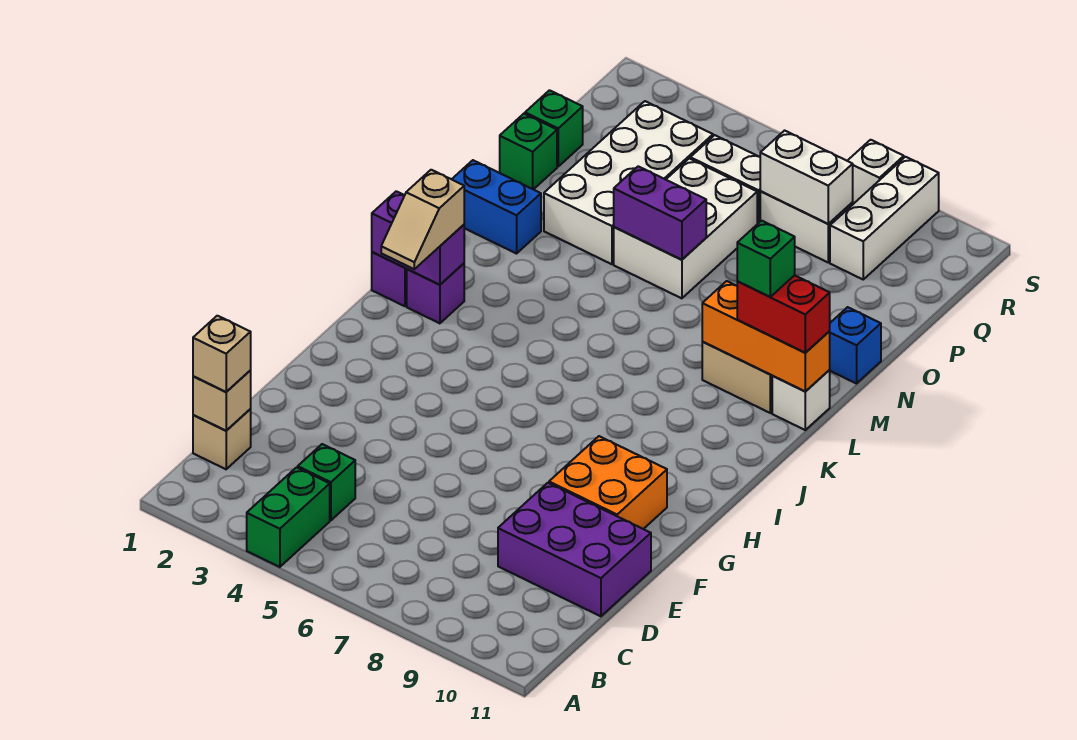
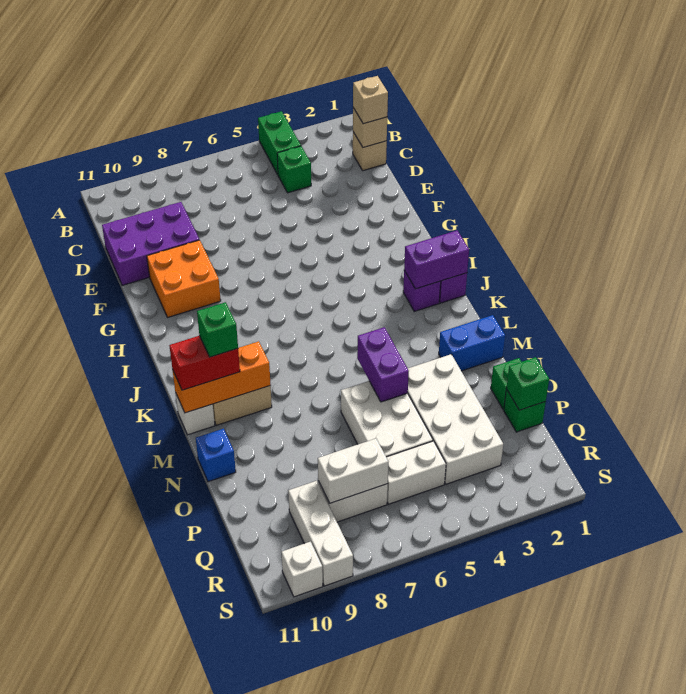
tan slope I2:J2 level 3 top J -> none
purple brick N5:N6 level 2 -> purple brick M5:N5 level 2
none -> green brick P1 level 2
white brick S8 level 1 -> white brick S10 level 1

